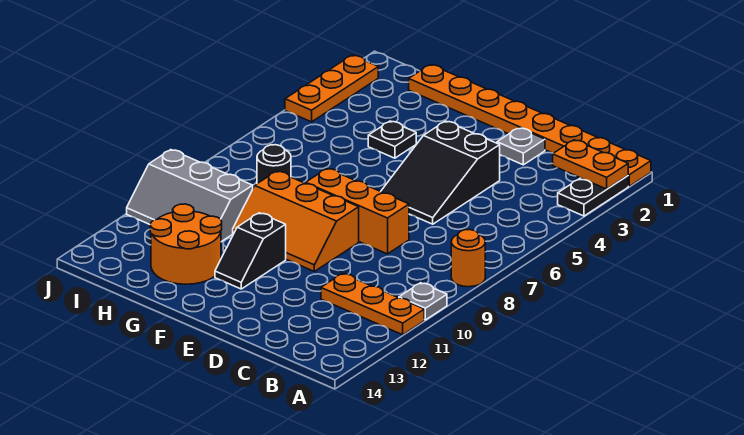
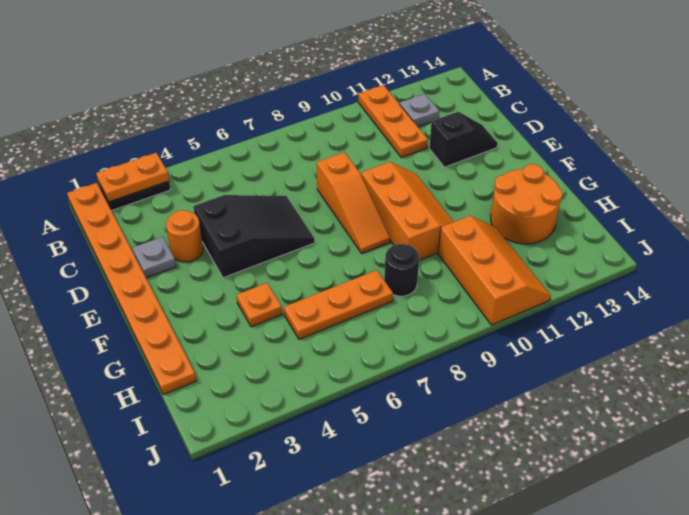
orange plate A2:B2 level 2 -> orange plate A2:A3 level 2
orange round brick A8 level 1 -> orange round brick D3 level 1
grey plate A10 level 1 -> grey plate B12 level 1
orange brick D8:F8 level 1 -> orange slope D8:F8 level 1 top D
black slope F11:F12 level 1 top 11 -> black slope D12:D13 level 1 top 12
black plate G4 level 1 -> orange plate G4 level 1
grey slope H10:J11 level 1 top 10 -> orange slope H10:J11 level 1 top 10
orange plate J2:J4 level 1 -> orange plate H5:H7 level 1

